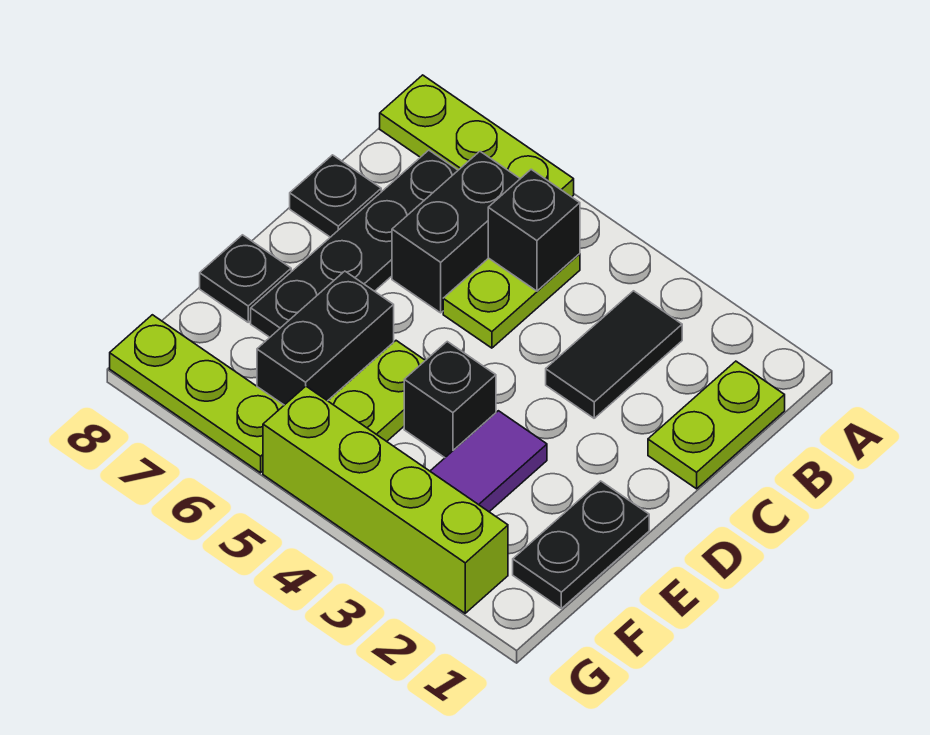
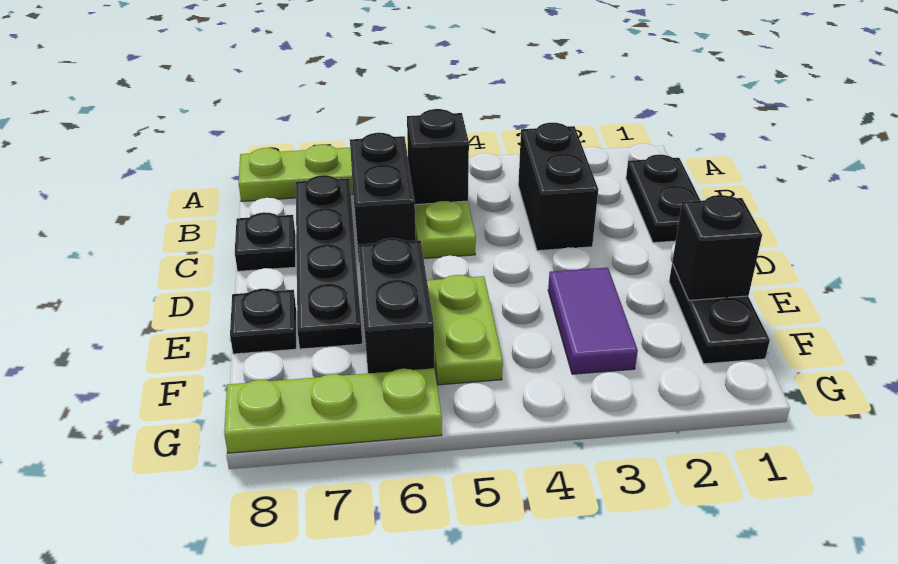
lime plate B1:C1 level 1 -> black plate B1:C1 level 1
black tile B3:C3 level 1 -> black brick B3:C3 level 1
black brick E4 level 1 -> black brick E1 level 2
lime brick G2:G5 level 1 -> none

